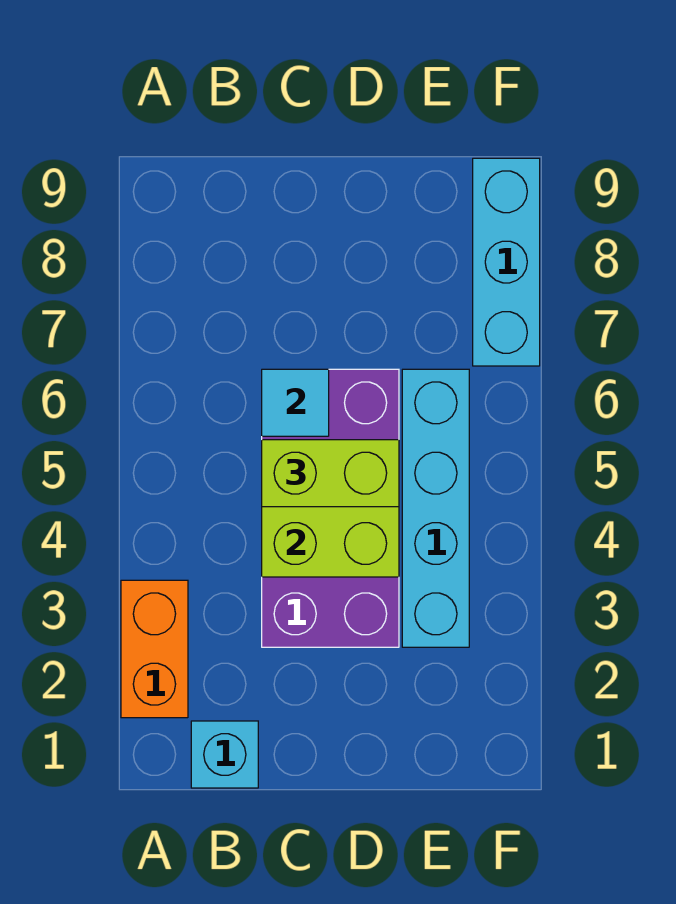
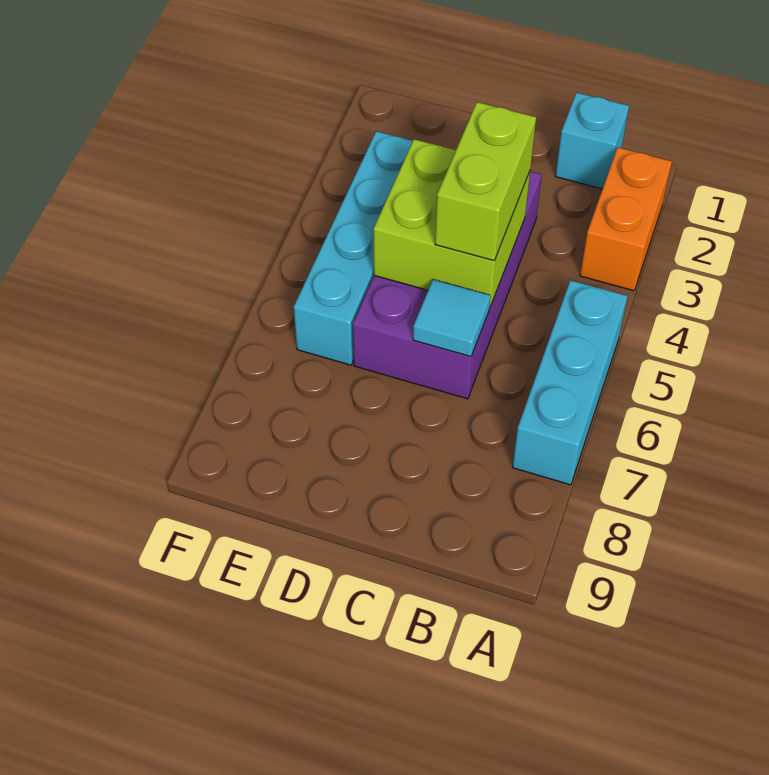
lime brick C5:D5 level 3 -> lime brick C4:C5 level 3
cyan brick F7:F9 level 1 -> cyan brick A5:A7 level 1

